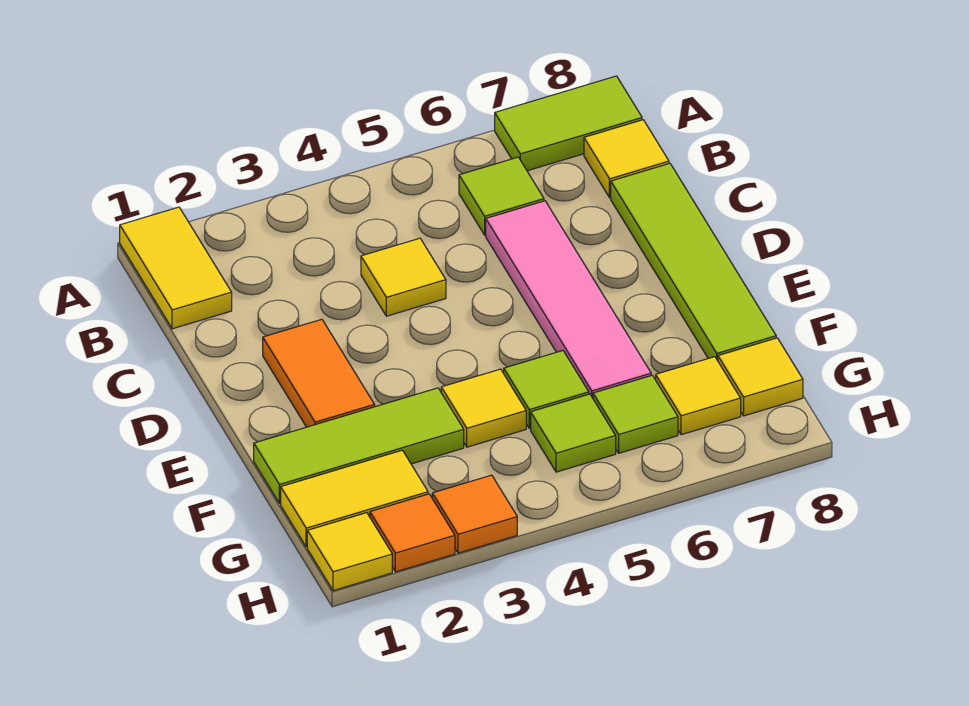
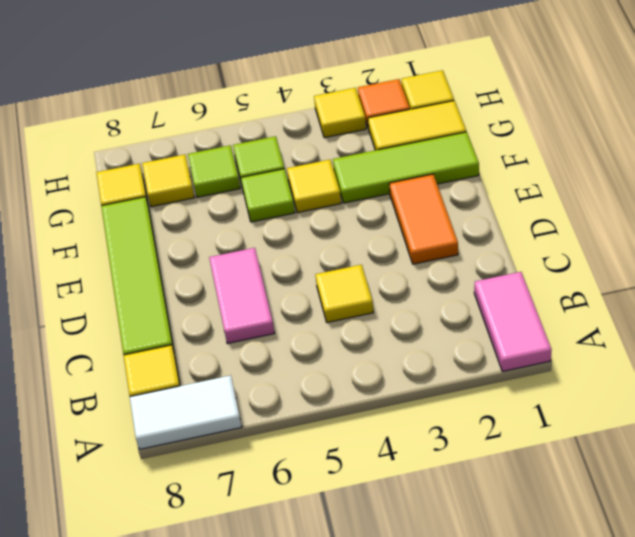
yellow tile A1:B1 level 1 -> pink tile A1:B1 level 1
lime tile A7:A8 level 1 -> white tile A7:A8 level 1
lime tile B6 level 1 -> none
pink tile C6:F6 level 1 -> pink tile C6:D6 level 1
orange tile H3 level 1 -> yellow tile H3 level 1

